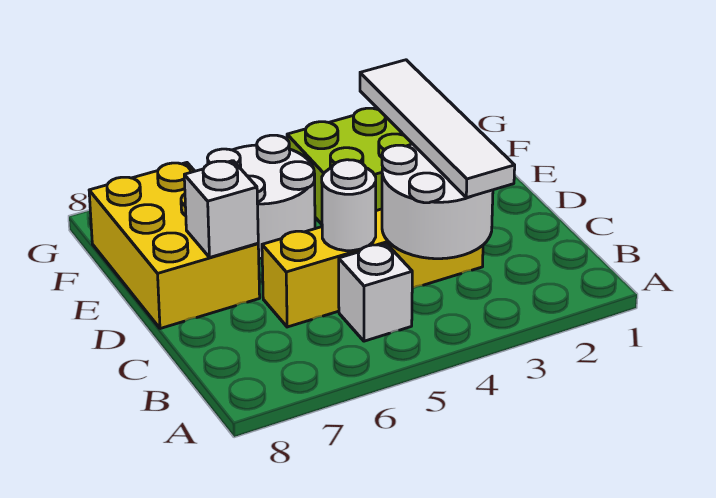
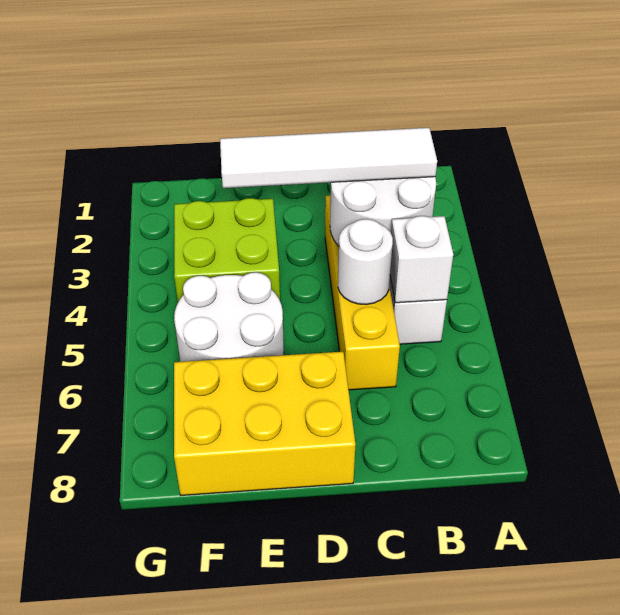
white brick D7 level 2 -> white brick B5 level 2

